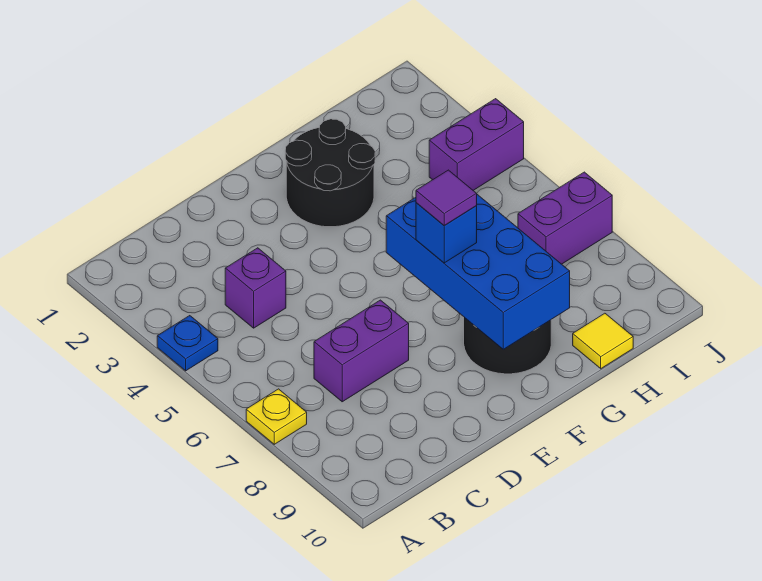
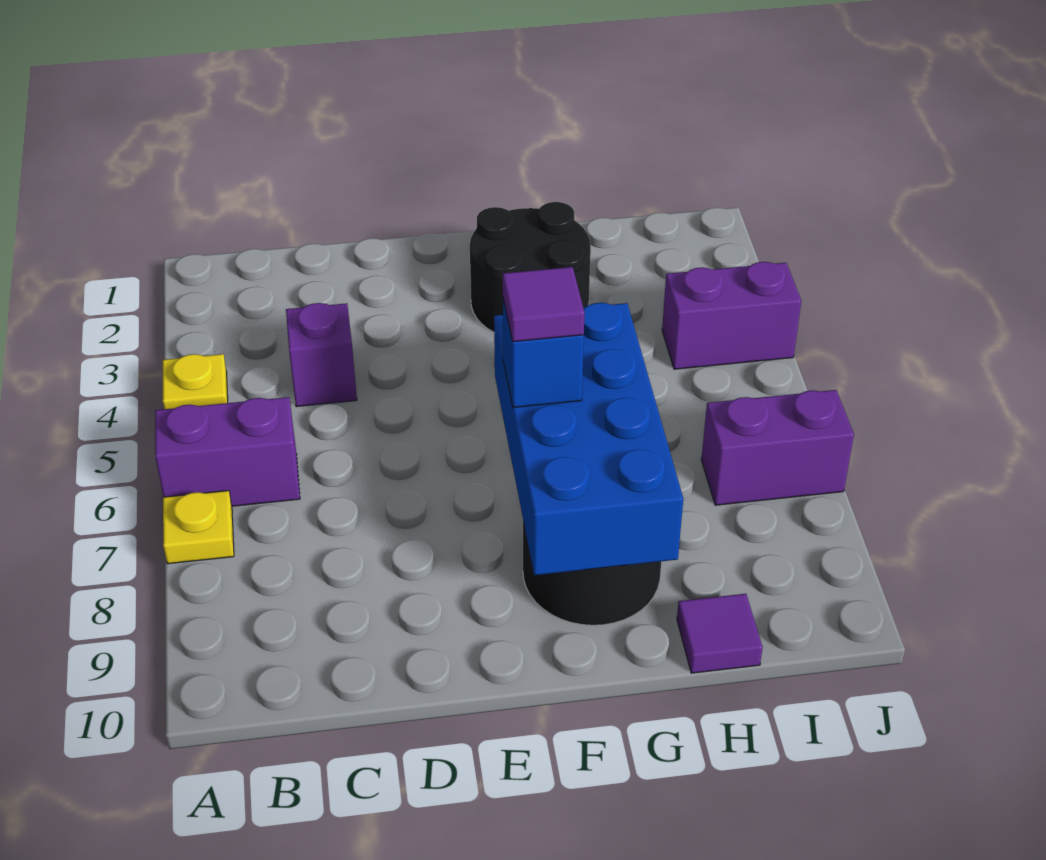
blue plate A4 level 1 -> yellow plate A4 level 1
purple brick C7:D7 level 1 -> purple brick A6:B6 level 1
yellow tile H10 level 1 -> purple tile H10 level 1

